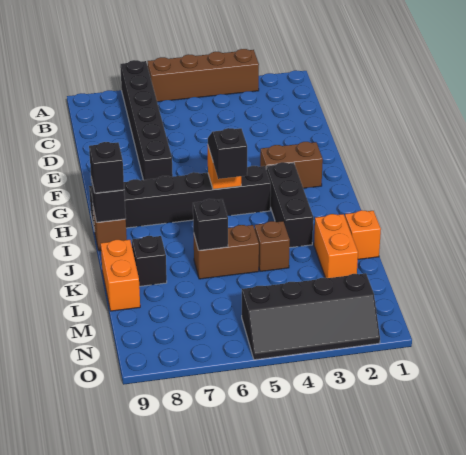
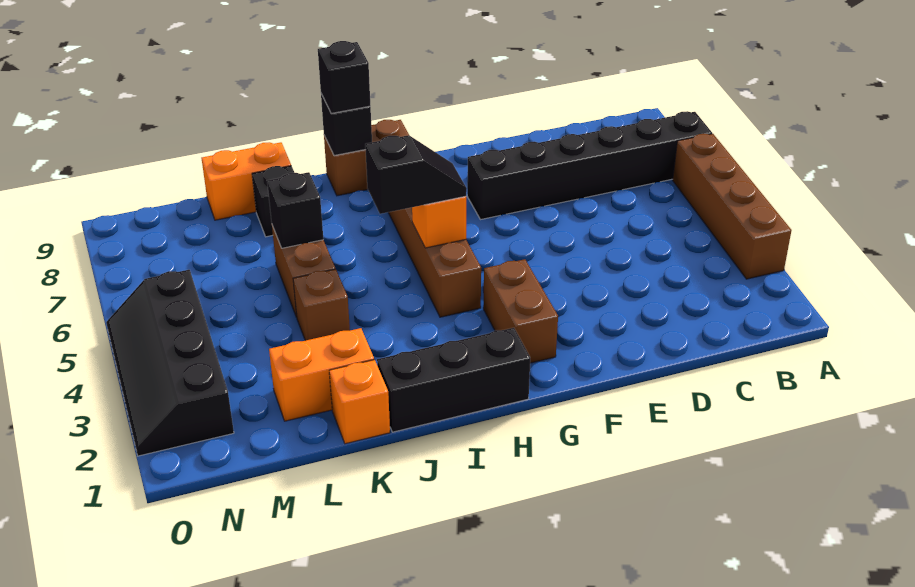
black brick H3:J3 level 1 -> black brick H1:J1 level 1
black brick H4:H9 level 1 -> brown brick H4:H9 level 1

